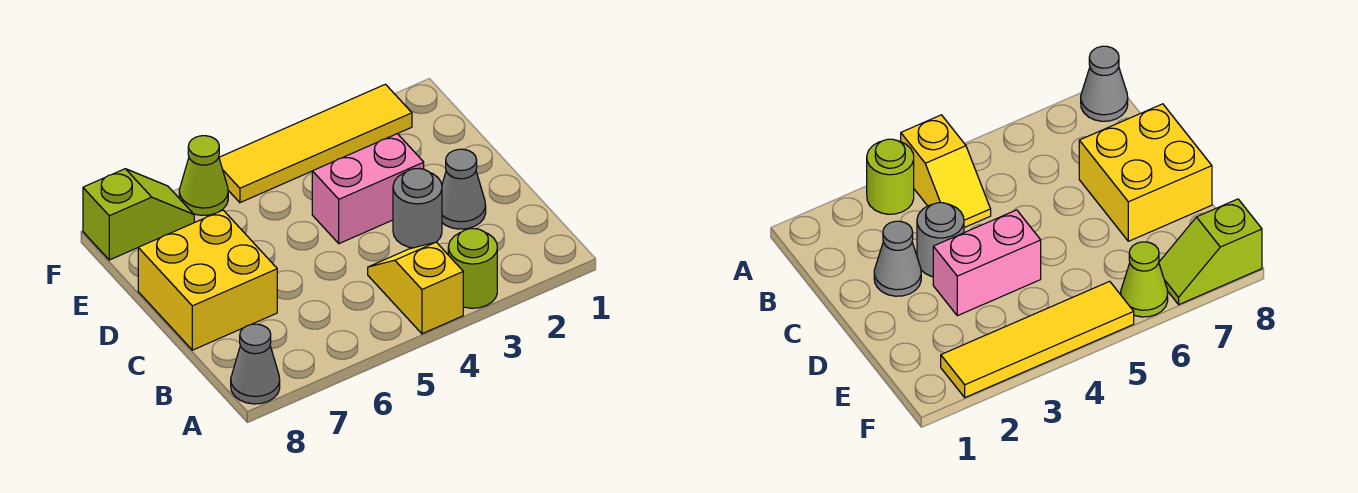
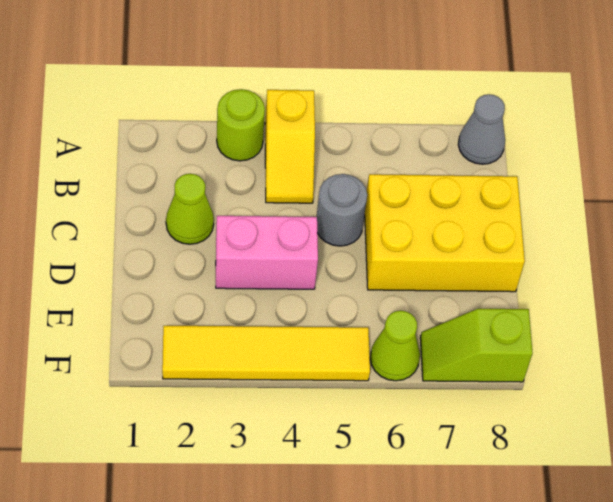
grey cone C2 level 1 -> lime cone C2 level 1
grey round brick C3 level 1 -> grey round brick C5 level 1
yellow brick C7:D8 level 1 -> yellow brick C6:D8 level 1

